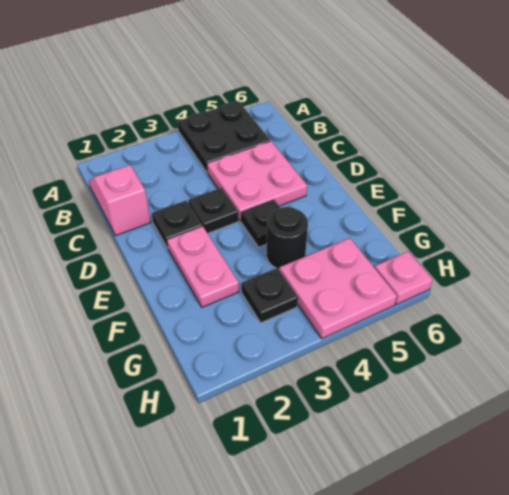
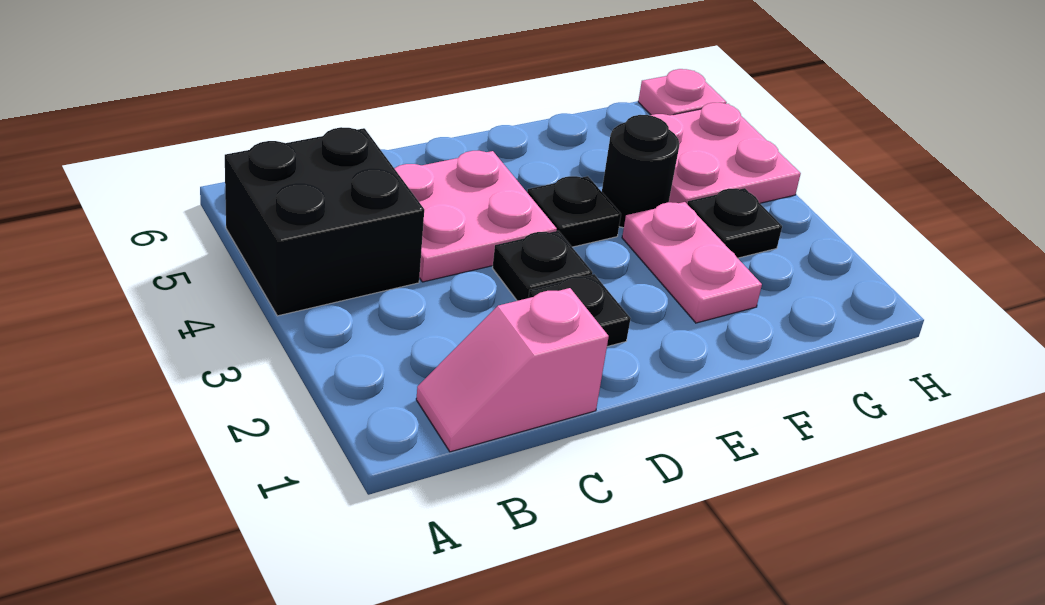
black plate A4:B5 level 1 -> black brick A4:B5 level 1
pink plate E2:F2 level 1 -> pink plate F2:F3 level 1

